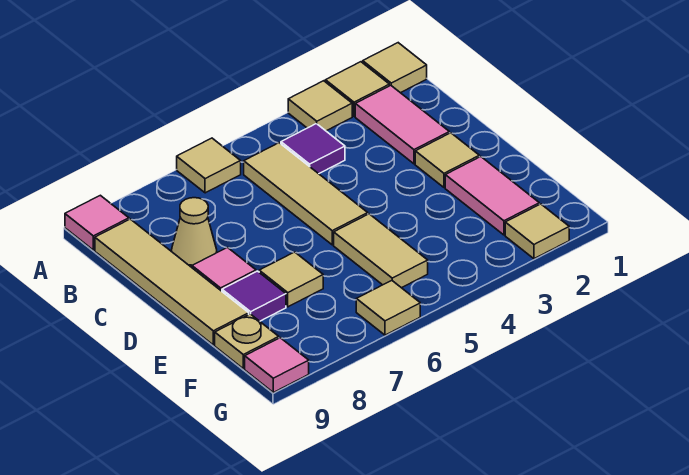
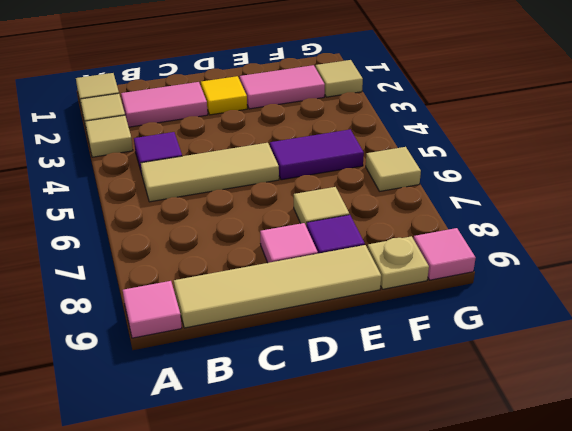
tan tile A6 level 1 -> none
tan cone C8 level 1 -> none
tan tile D2 level 1 -> yellow tile D2 level 1
tan tile E5:F5 level 1 -> purple tile E5:F5 level 1

